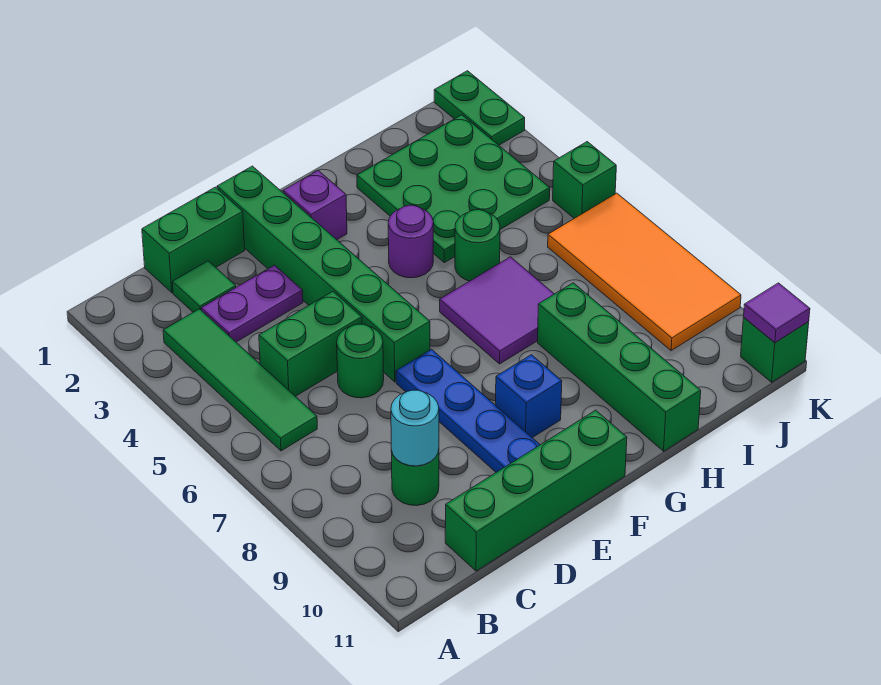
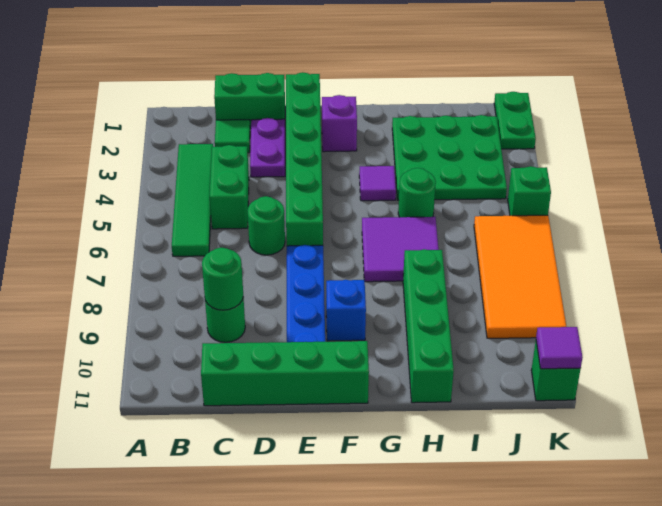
purple plate C3:D3 level 1 -> purple plate D2:D3 level 1
green brick C5:D5 level 1 -> green brick C4:C5 level 1
cyan round brick C9 level 2 -> green round brick C9 level 2
purple round brick G4 level 1 -> purple tile G4 level 1

